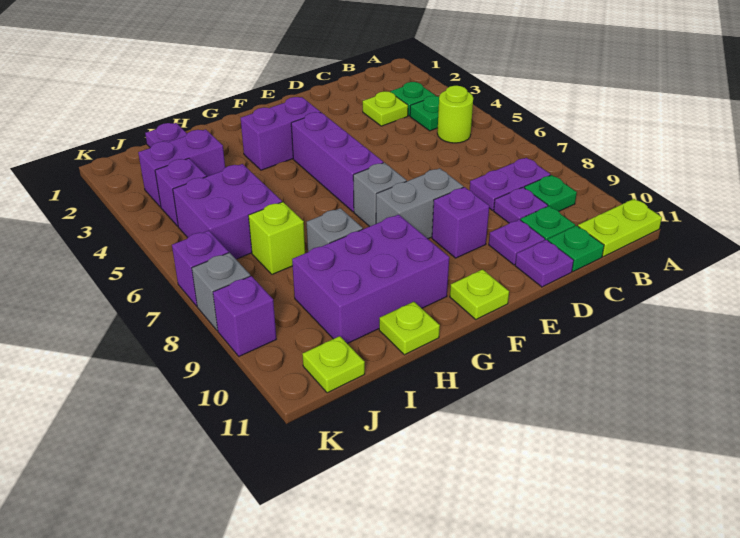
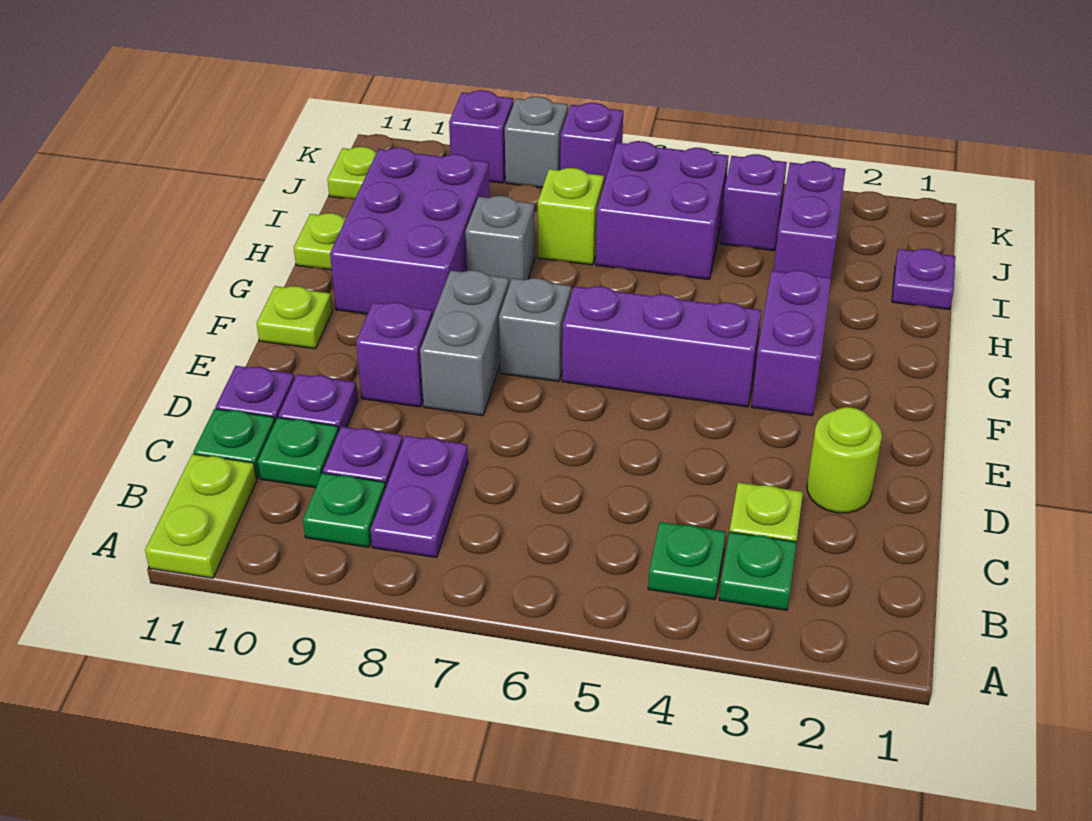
lime round brick B5 level 1 -> lime round brick D2 level 1

